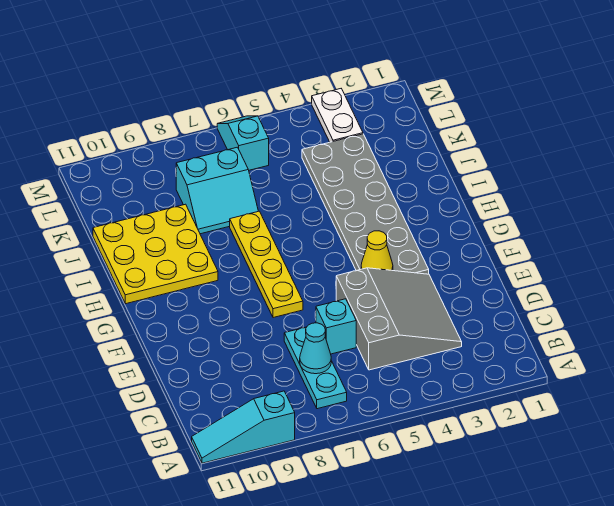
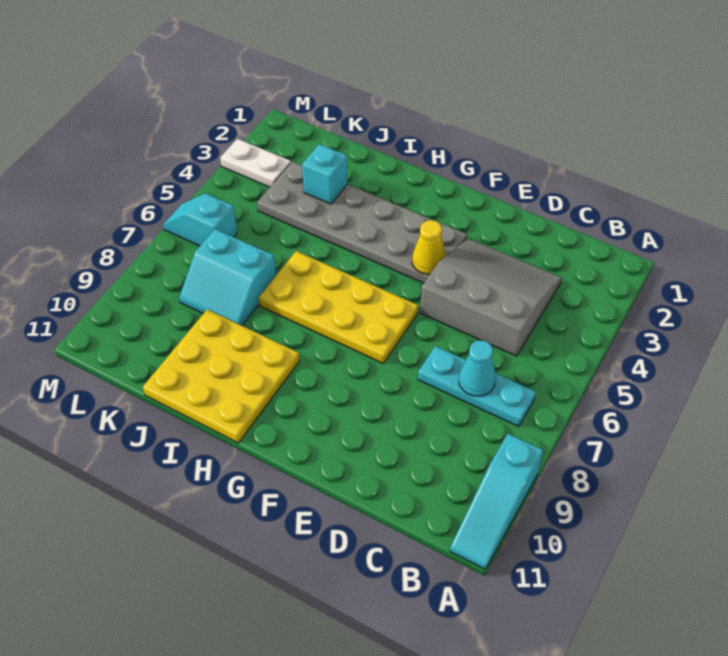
cyan brick D6 level 1 -> cyan brick J3 level 2
yellow plate F7:I7 level 1 -> yellow plate F6:I7 level 1
cyan slope J7:K8 level 1 top K -> cyan slope J7:K8 level 1 top 7

